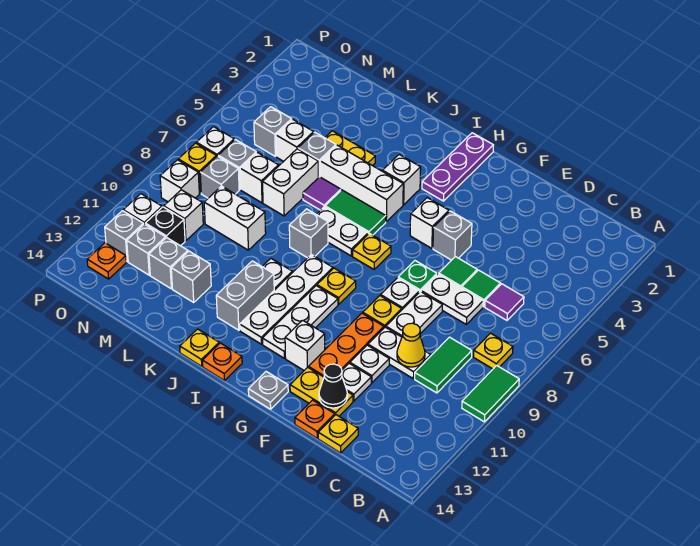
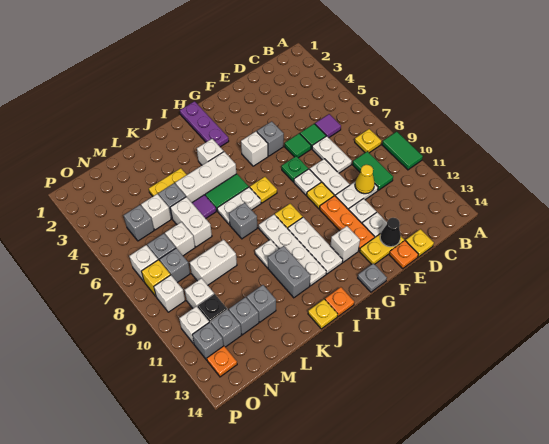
white plate D7:E7 level 1 -> white plate D7:D8 level 1

